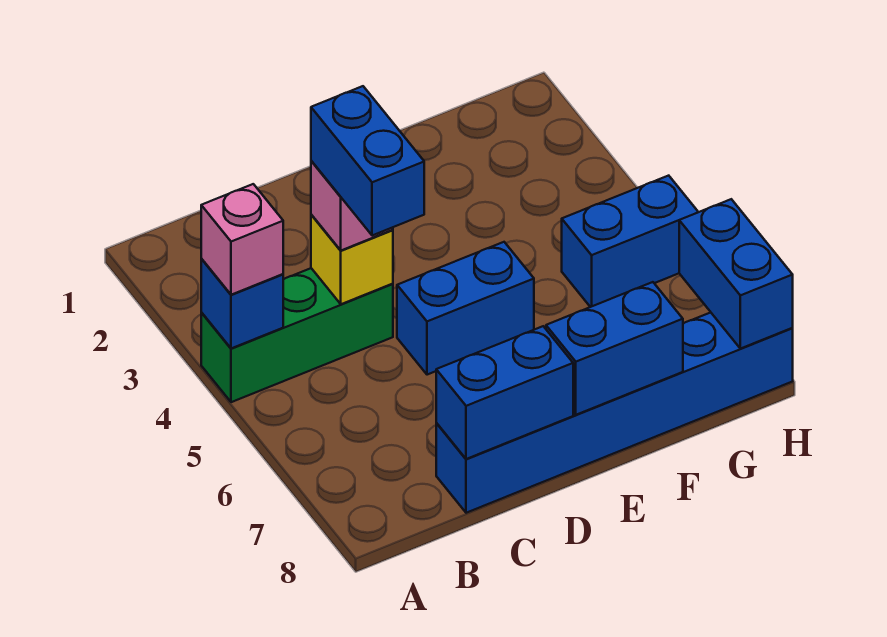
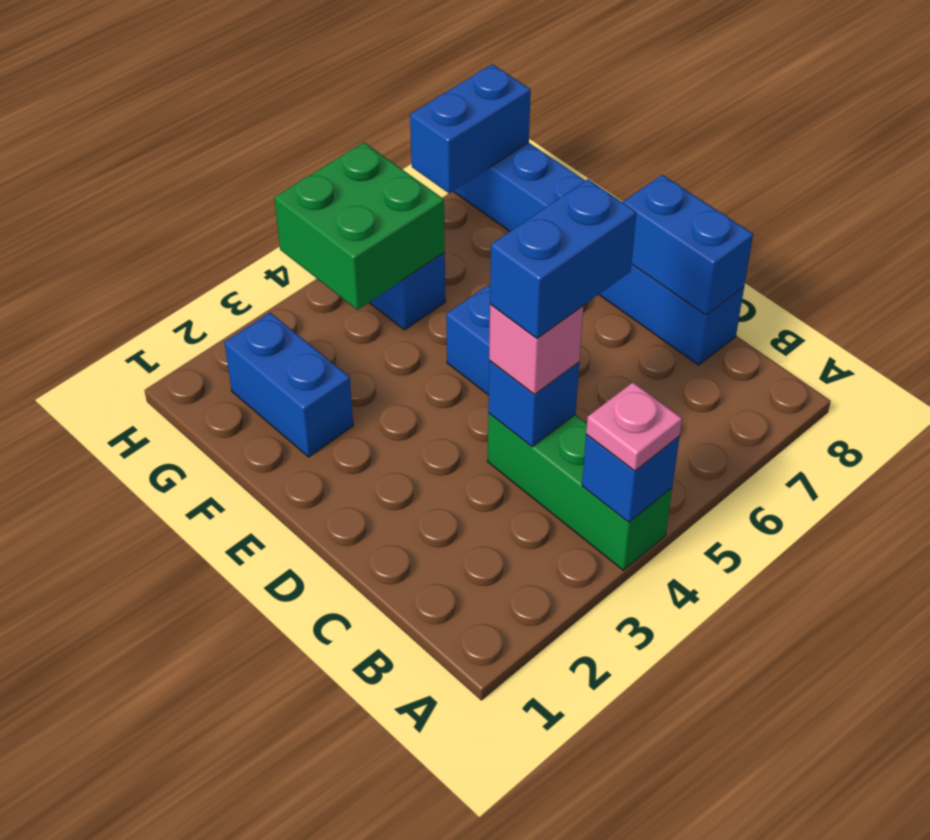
pink brick A4 level 3 -> pink plate A4 level 3
yellow brick C4 level 2 -> blue brick C4 level 2
blue brick E8:F8 level 2 -> blue brick F2:G2 level 1
none -> green brick G4:H5 level 2

